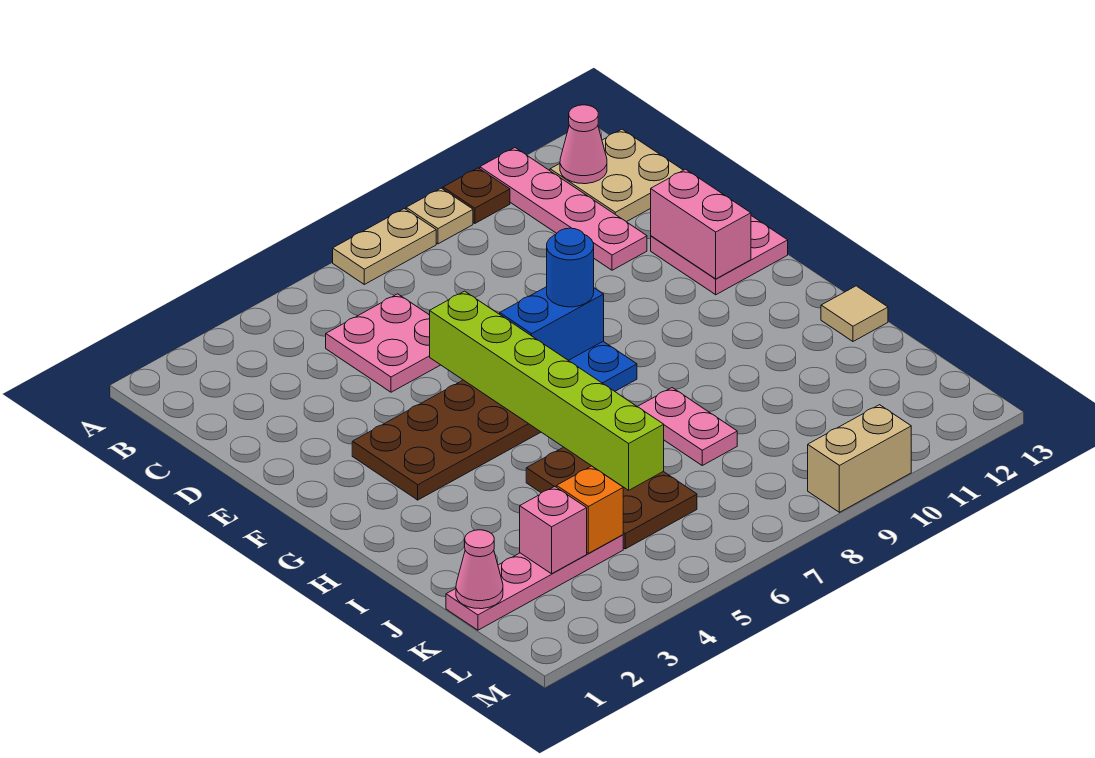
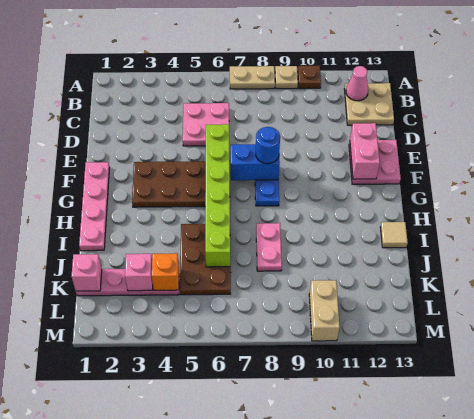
pink plate A11:D11 level 1 -> pink plate F1:I1 level 1
pink cone K1 level 2 -> pink brick K1 level 2
tan brick M9:M10 level 1 -> tan brick L10:M10 level 1

